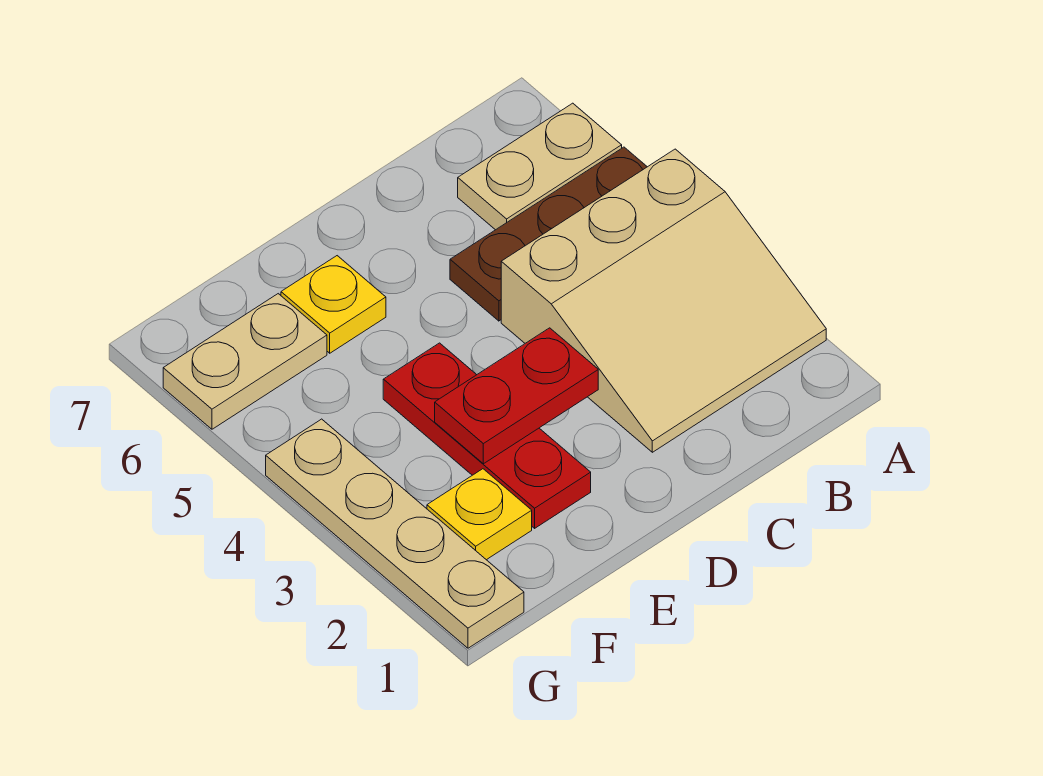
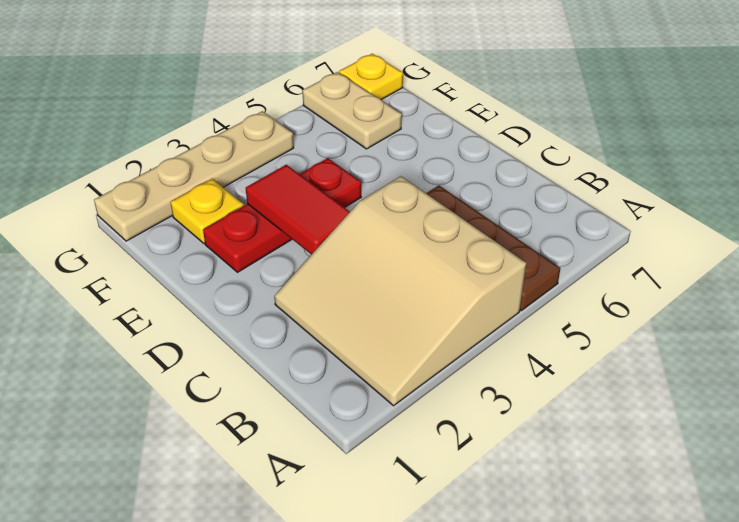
tan plate A6:B6 level 1 -> none
red plate D3:E3 level 2 -> red tile D3:E3 level 2
yellow plate E6 level 1 -> yellow plate G7 level 1

